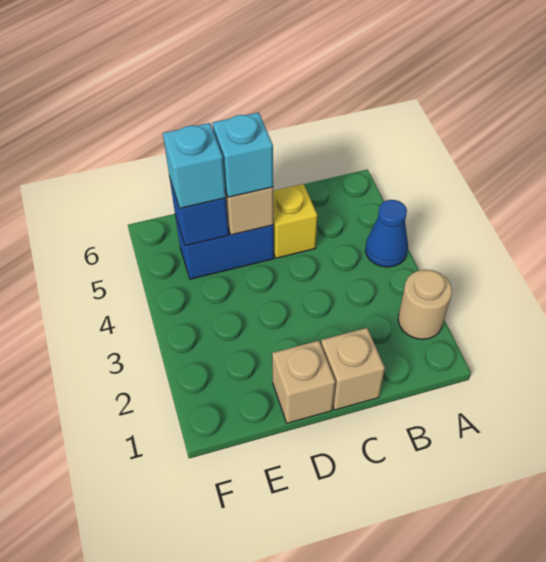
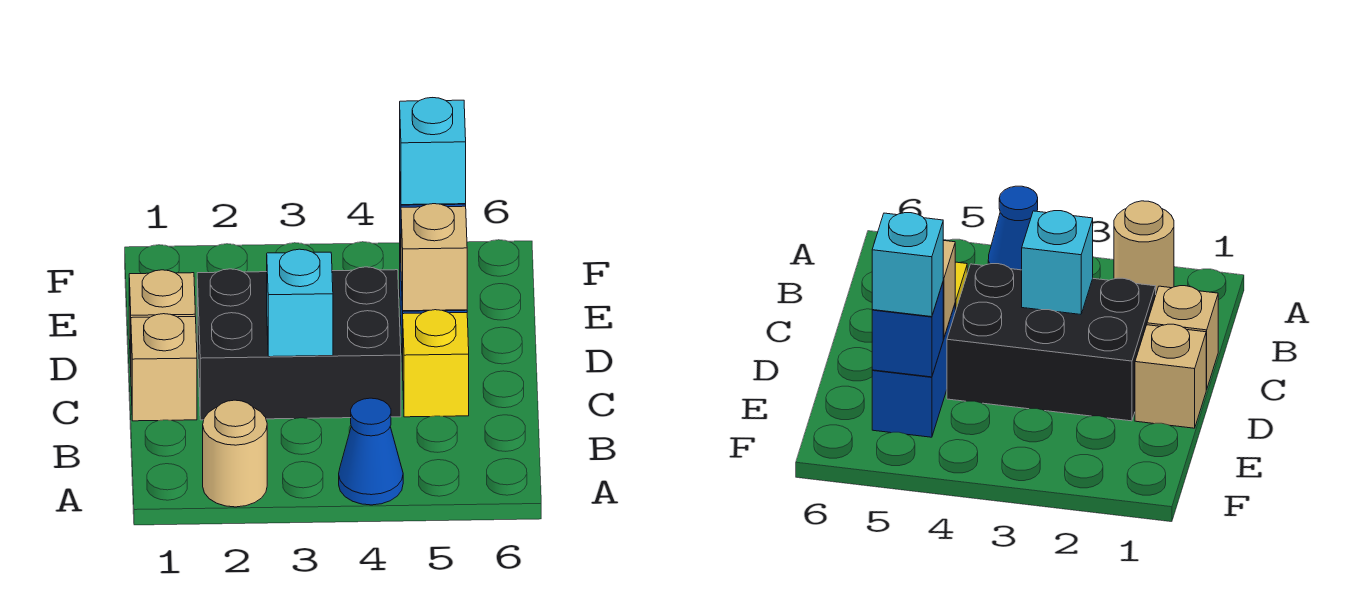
none -> black brick C2:D4 level 1
cyan brick D5 level 3 -> cyan brick C3 level 2

